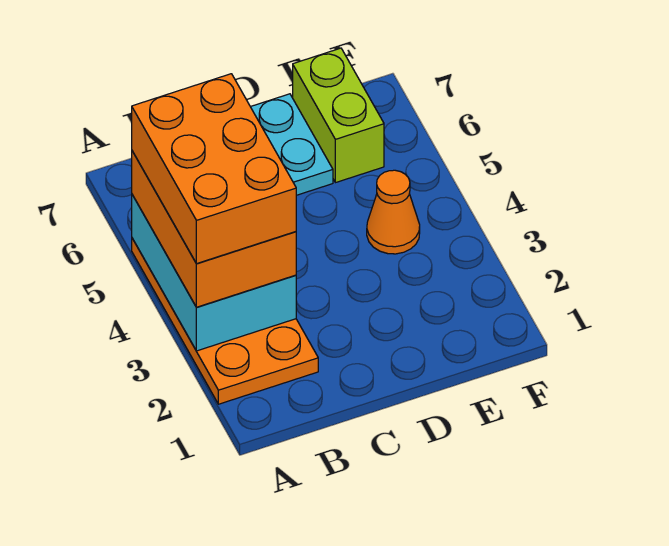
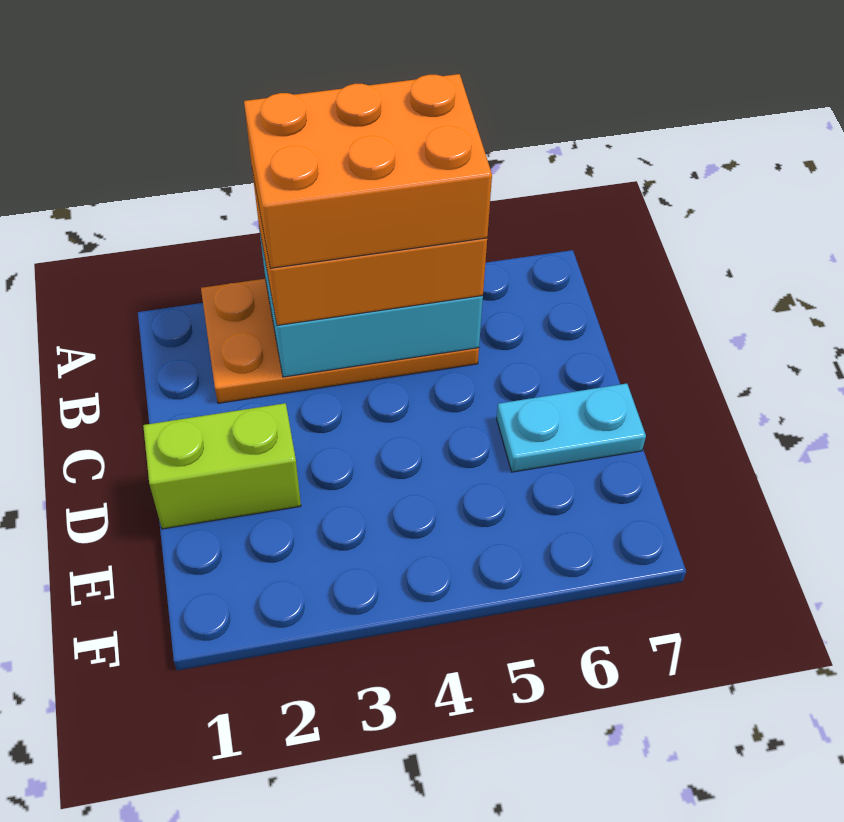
orange cone E4 level 1 -> none
lime brick E6:E7 level 1 -> lime brick D1:D2 level 1

